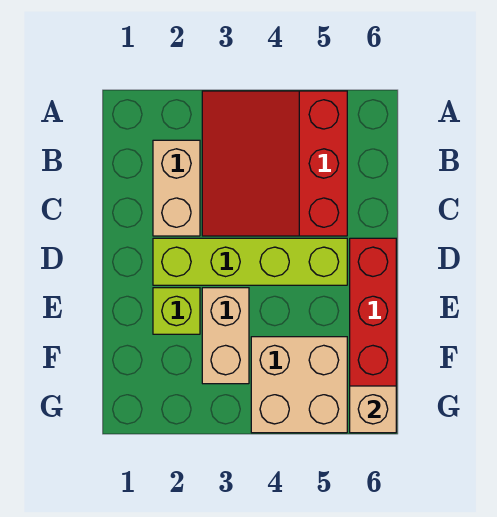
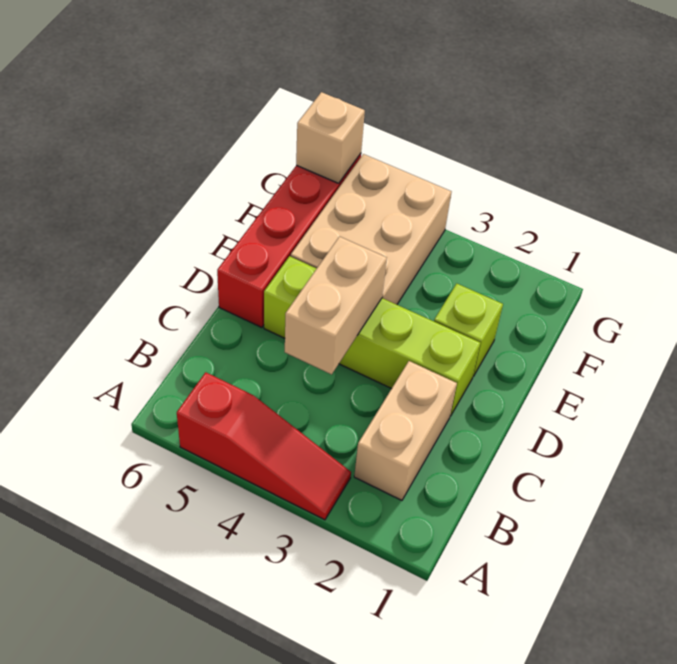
red slope A3:C5 level 1 top 5 -> red slope A3:A5 level 1 top 5
tan brick E3:F3 level 1 -> tan brick C4:D4 level 2
tan brick F4:G5 level 1 -> tan brick E4:G5 level 1

